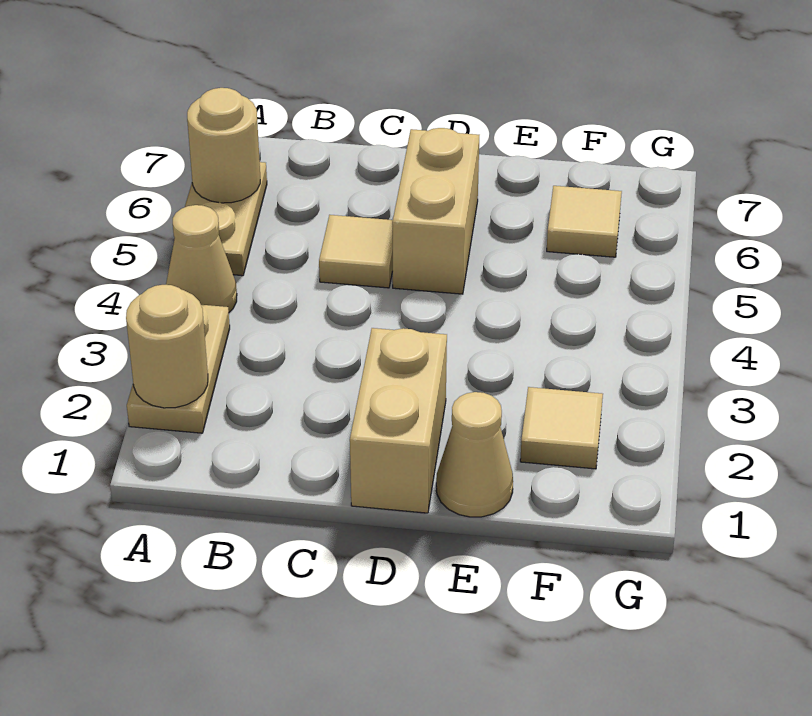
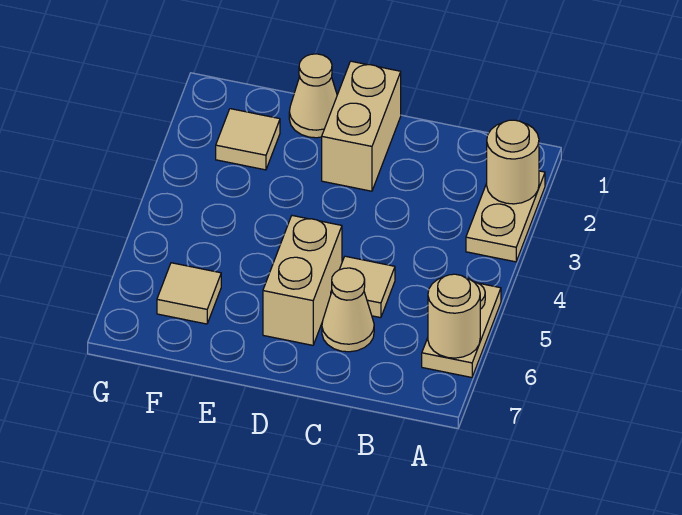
tan cone A4 level 1 -> tan cone C6 level 1

